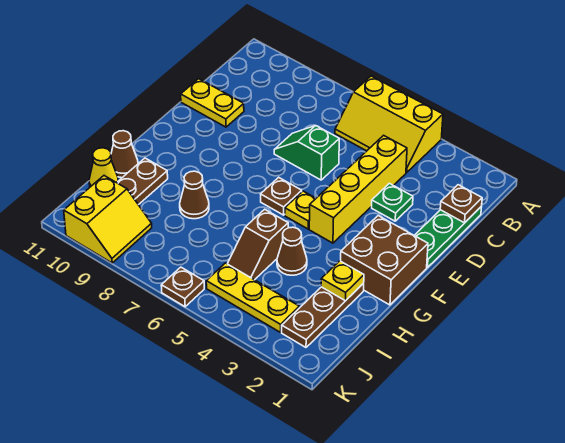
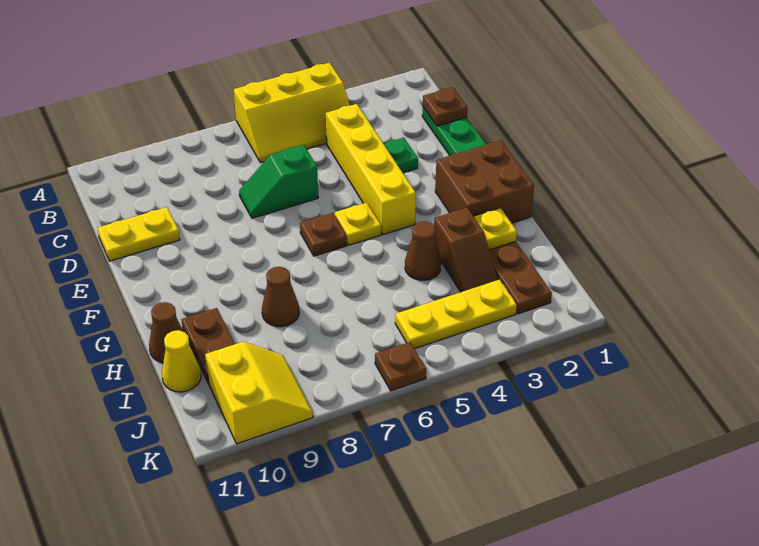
brown slope H5:I5 level 1 top H -> brown slope H3:I3 level 1 top H

